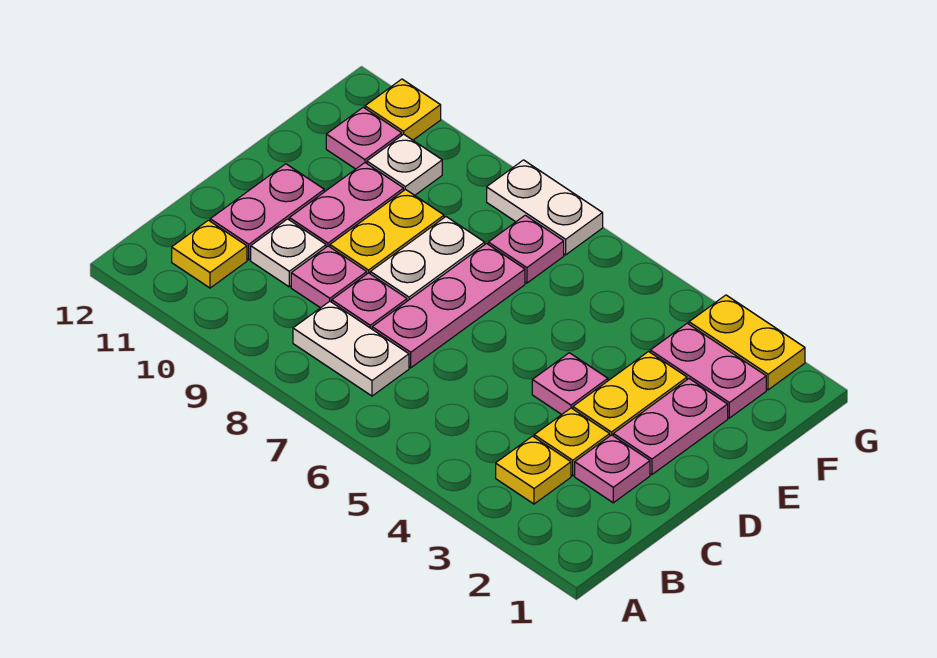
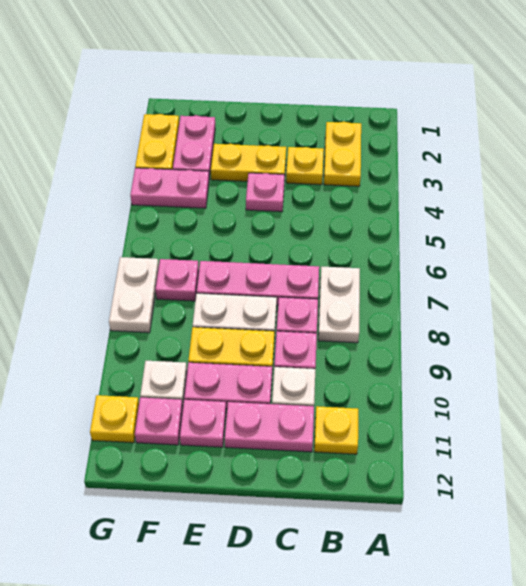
yellow plate B3 level 1 -> yellow plate B2:B3 level 1
pink plate C2 level 1 -> pink plate E11 level 1
pink plate D2:E2 level 1 -> pink plate F4:G4 level 1

